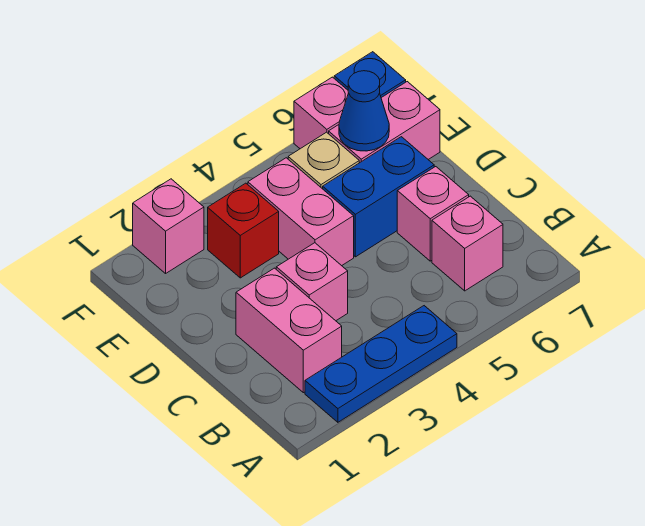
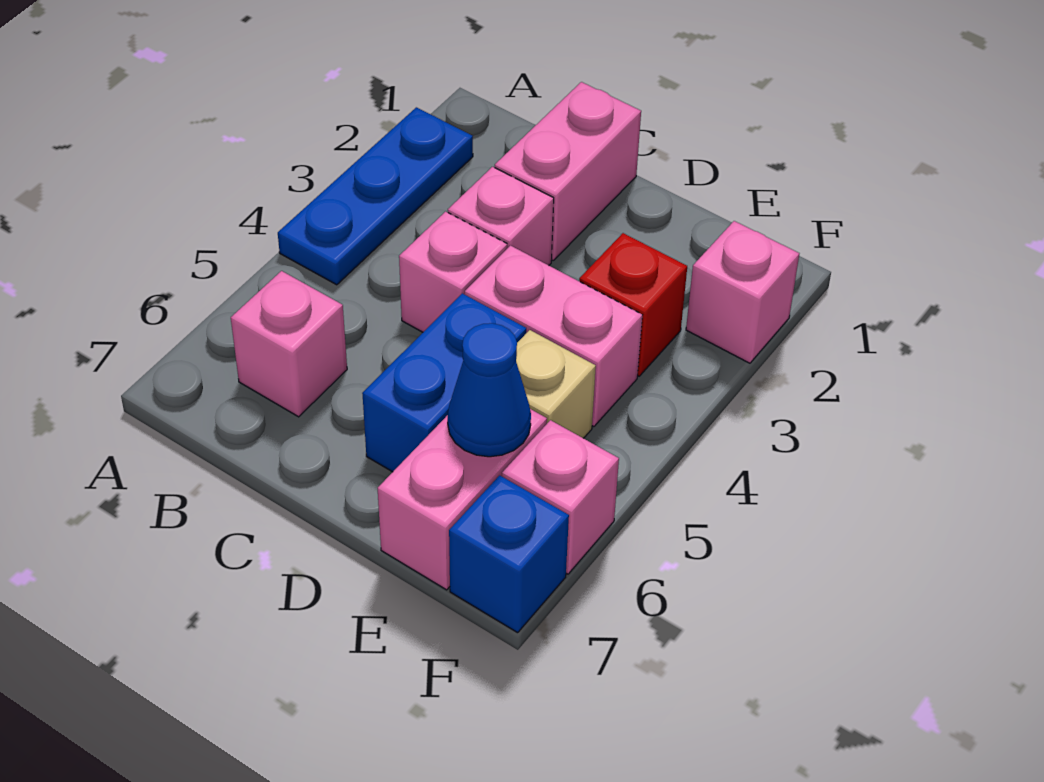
pink brick B2:C2 level 1 -> pink brick C1:C2 level 1
pink brick C6 level 1 -> pink brick C4 level 1

